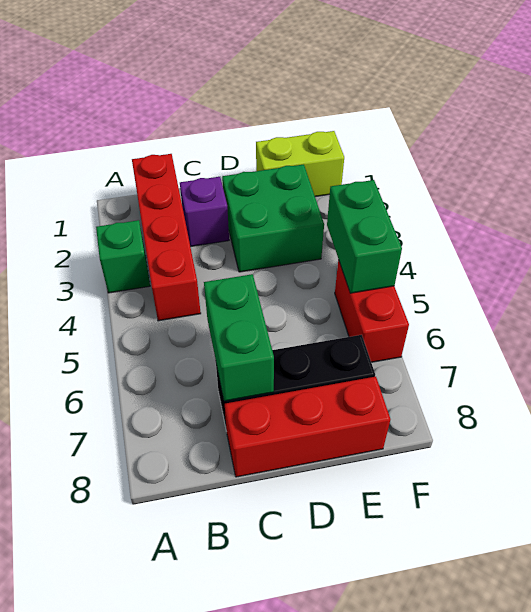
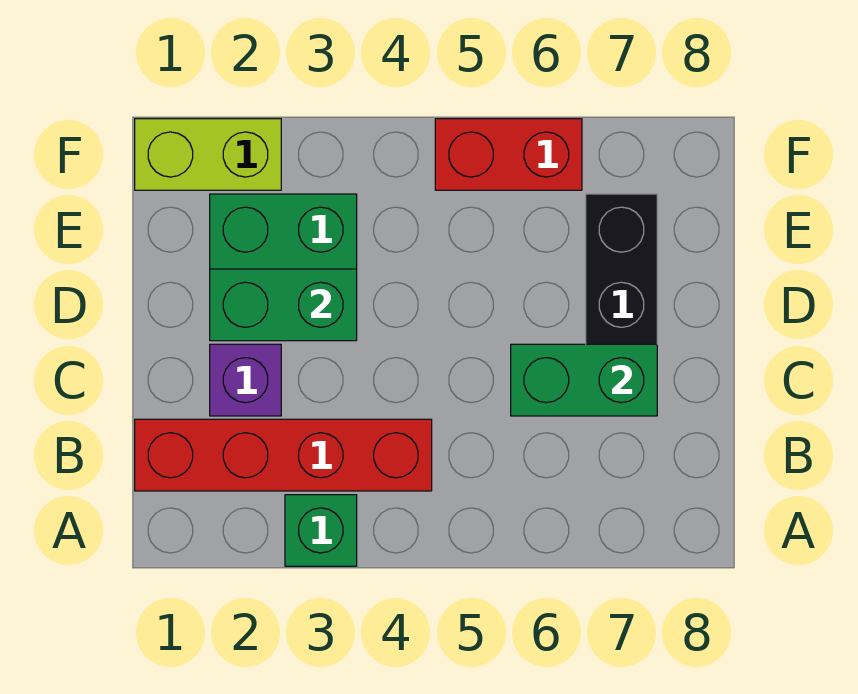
red brick C8:E8 level 1 -> none
lime brick E1:F1 level 1 -> lime brick F1:F2 level 1
green brick F4:F5 level 2 -> green brick D2:D3 level 2

